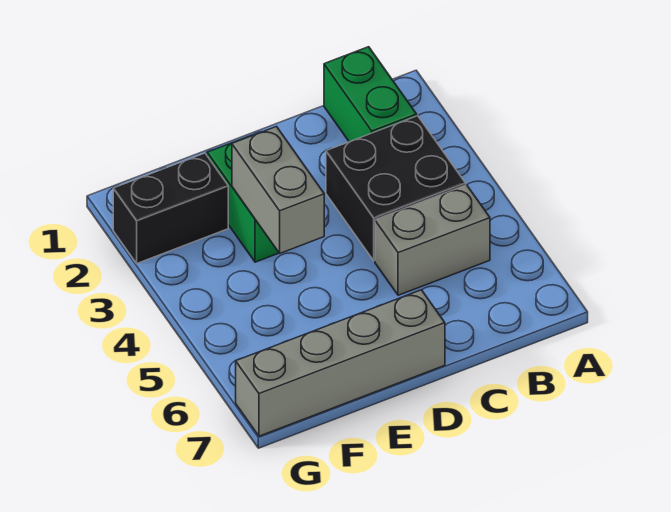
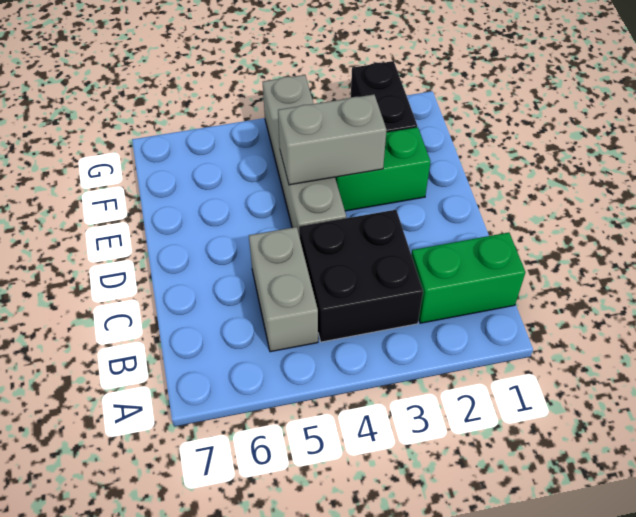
grey brick D7:G7 level 1 -> grey brick D4:G4 level 1

